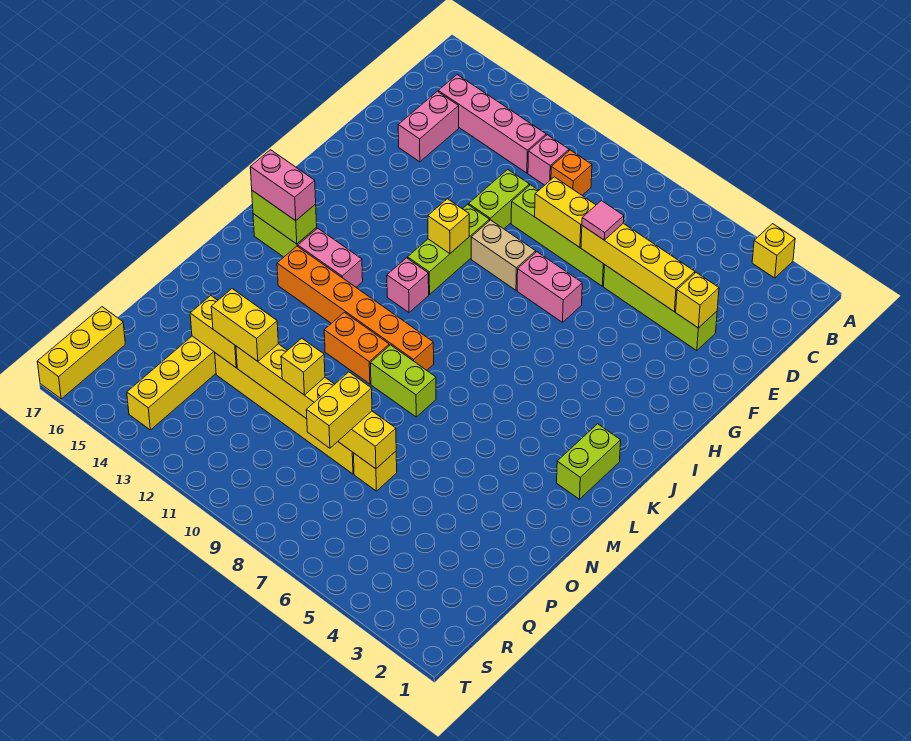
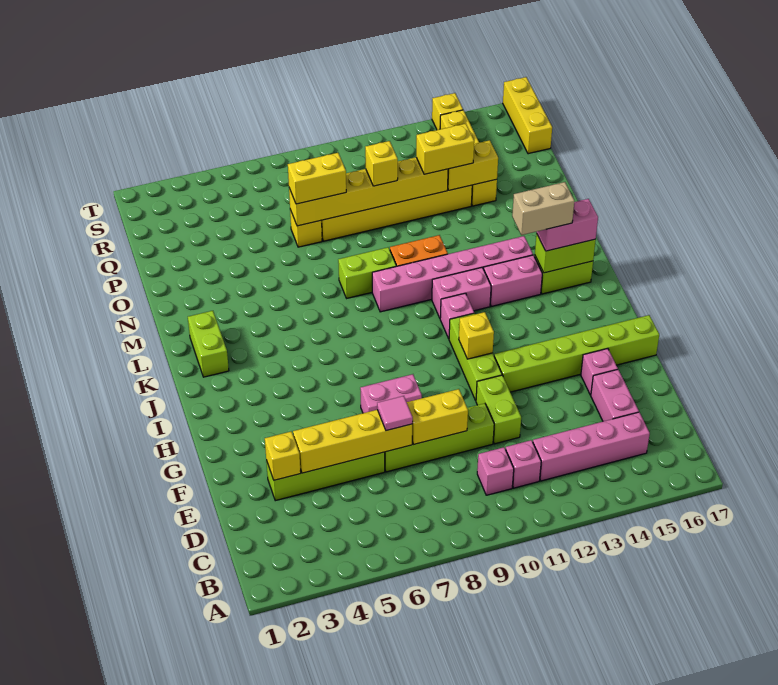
yellow brick A3 level 1 -> yellow brick T14 level 1
orange brick C10 level 1 -> pink brick C10 level 1
none -> pink brick F15 level 1
tan brick G9:G10 level 1 -> tan brick K14:K15 level 4
none -> lime brick G12:G17 level 1
none -> pink brick K11:K12 level 1
orange brick L9:L14 level 1 -> pink brick L9:L14 level 1
yellow brick P8:Q8 level 3 -> yellow brick P7:P8 level 3

